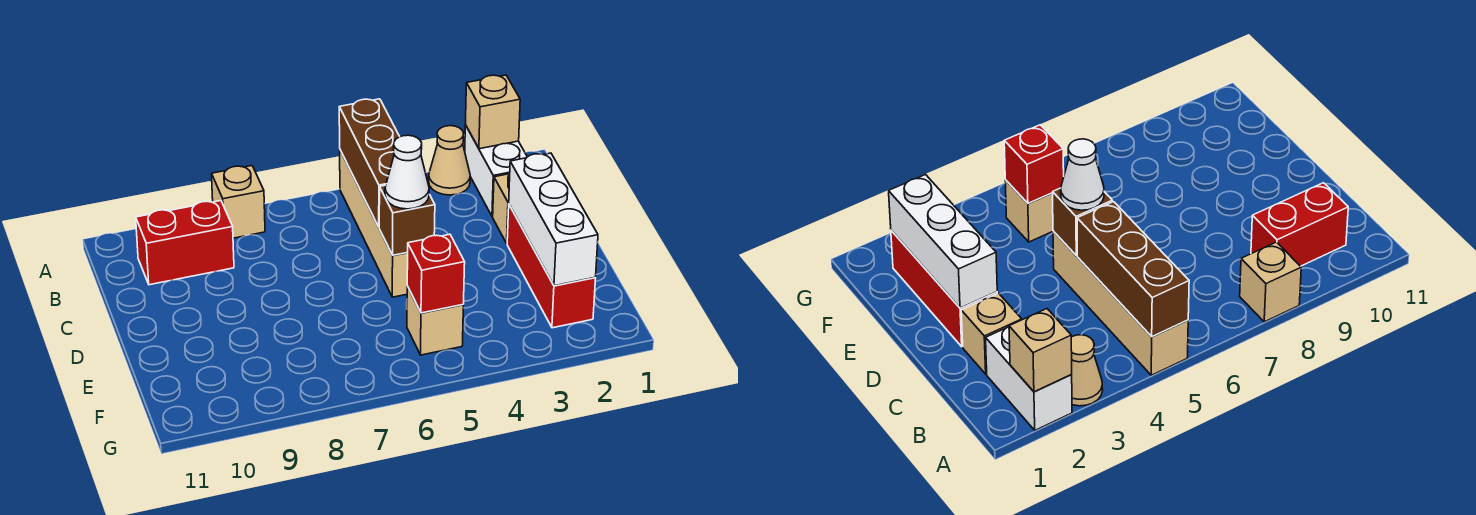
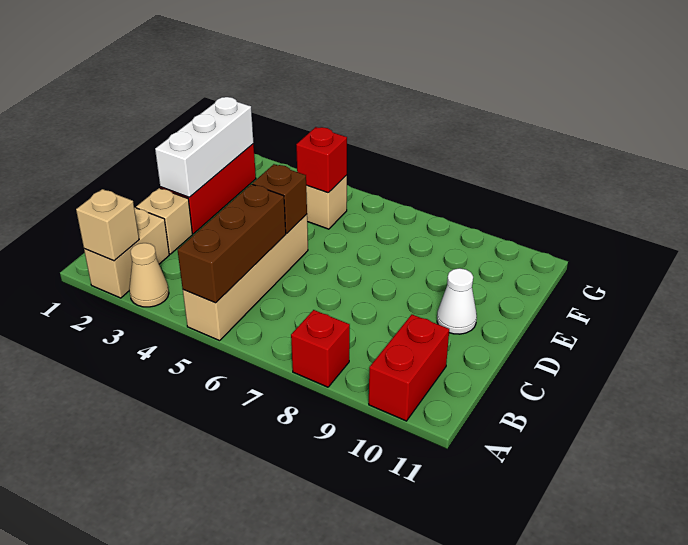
white brick A2:B2 level 1 -> tan brick A2:B2 level 1
tan brick A8 level 1 -> red brick A8 level 1
red brick B9:B10 level 1 -> red brick A10:B10 level 1
white cone D5 level 3 -> white cone D10 level 1

